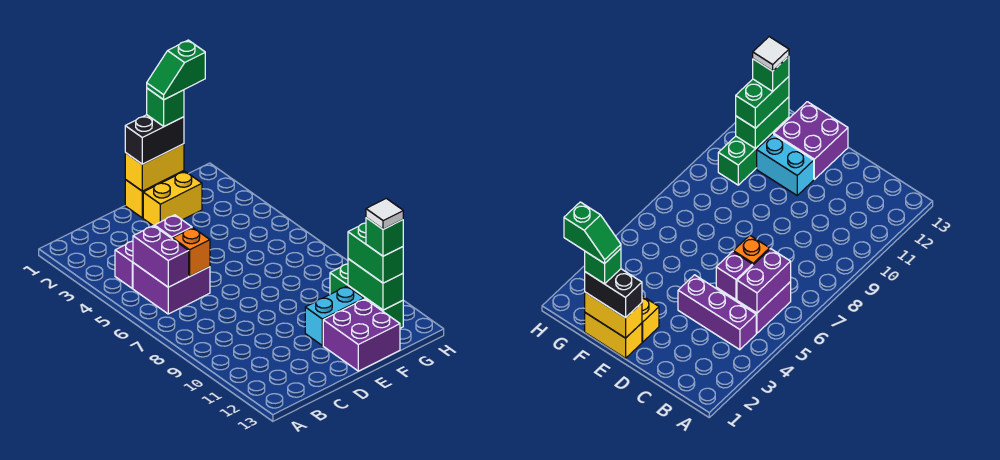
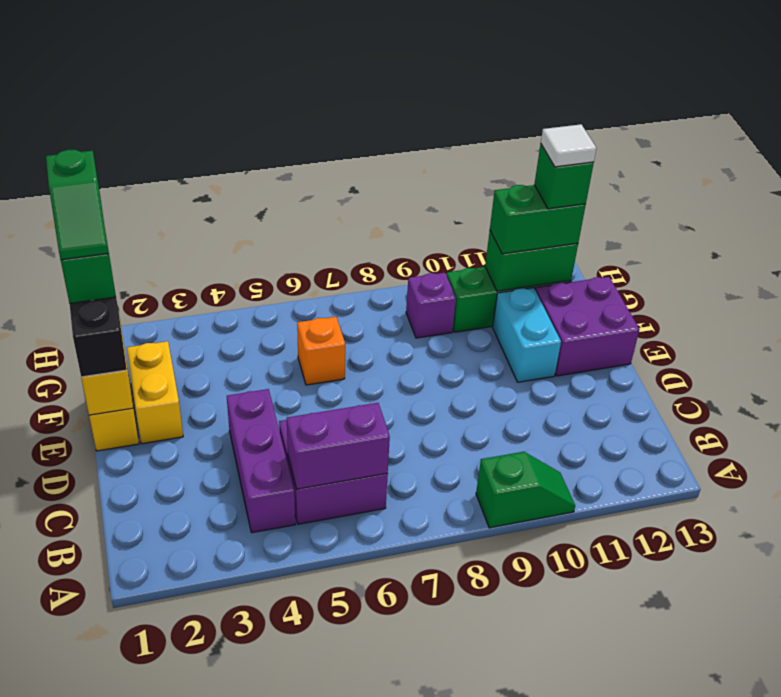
none -> green slope A9:A10 level 1 top 9
purple brick C5 level 2 -> purple brick G9 level 1
orange brick C6 level 2 -> orange brick F6 level 1

